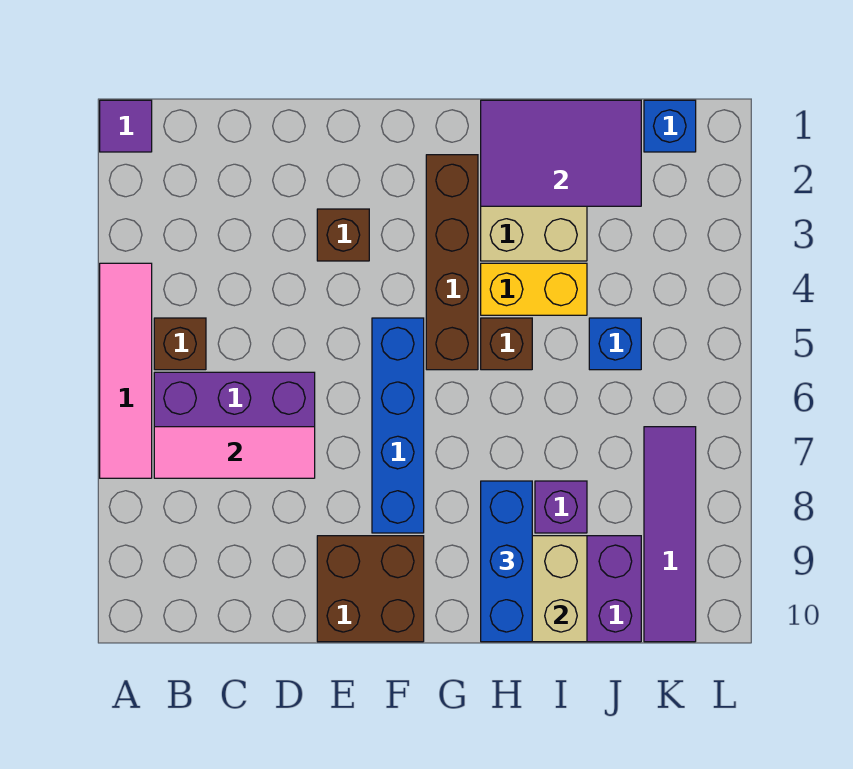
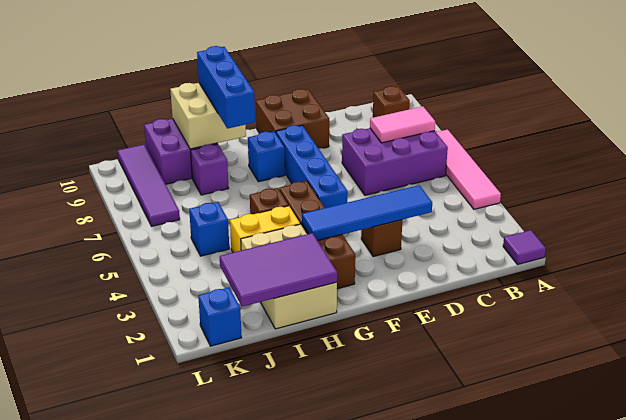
brown brick B5 level 1 -> brown brick B9 level 1
pink tile B7:D7 level 2 -> pink tile B7:C7 level 2
none -> blue tile D3:G3 level 2
none -> blue brick G8 level 1

